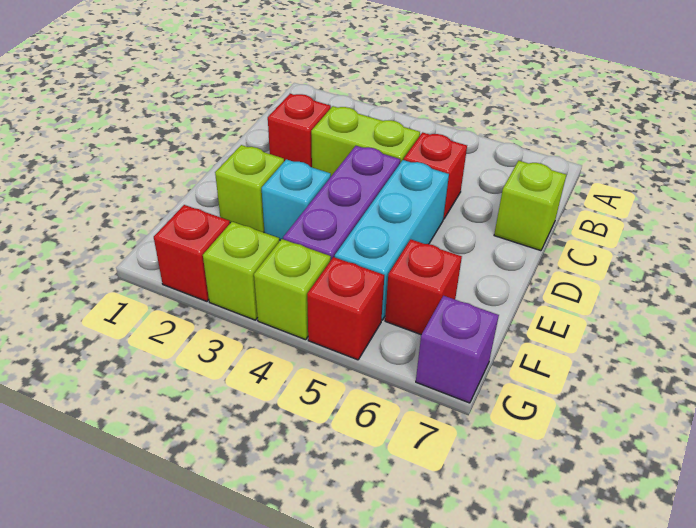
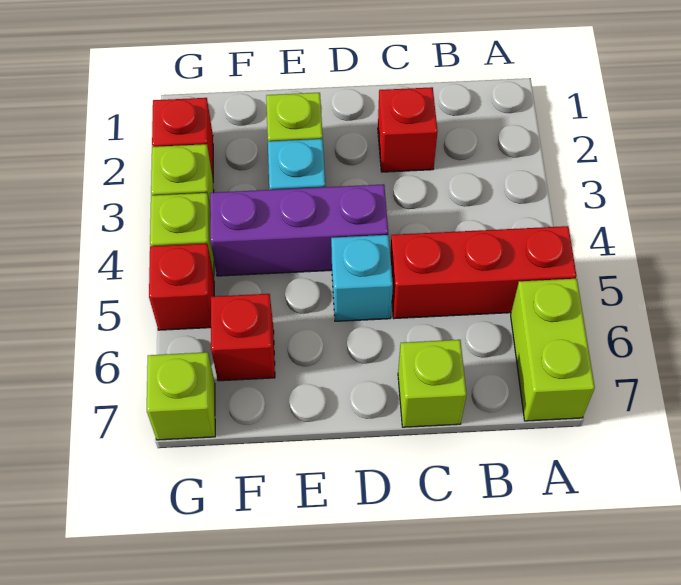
lime brick C3:C4 level 1 -> lime brick A6:A7 level 1
red brick C5 level 1 -> red brick A5:C5 level 1
cyan brick D5:F5 level 1 -> cyan brick D5 level 1
purple brick G7 level 1 -> lime brick G7 level 1

